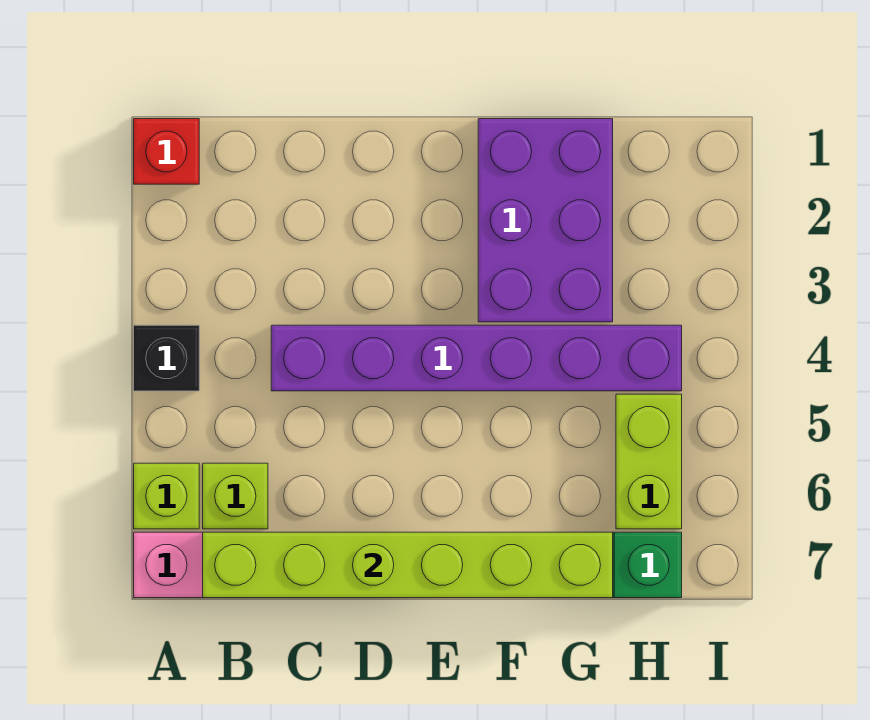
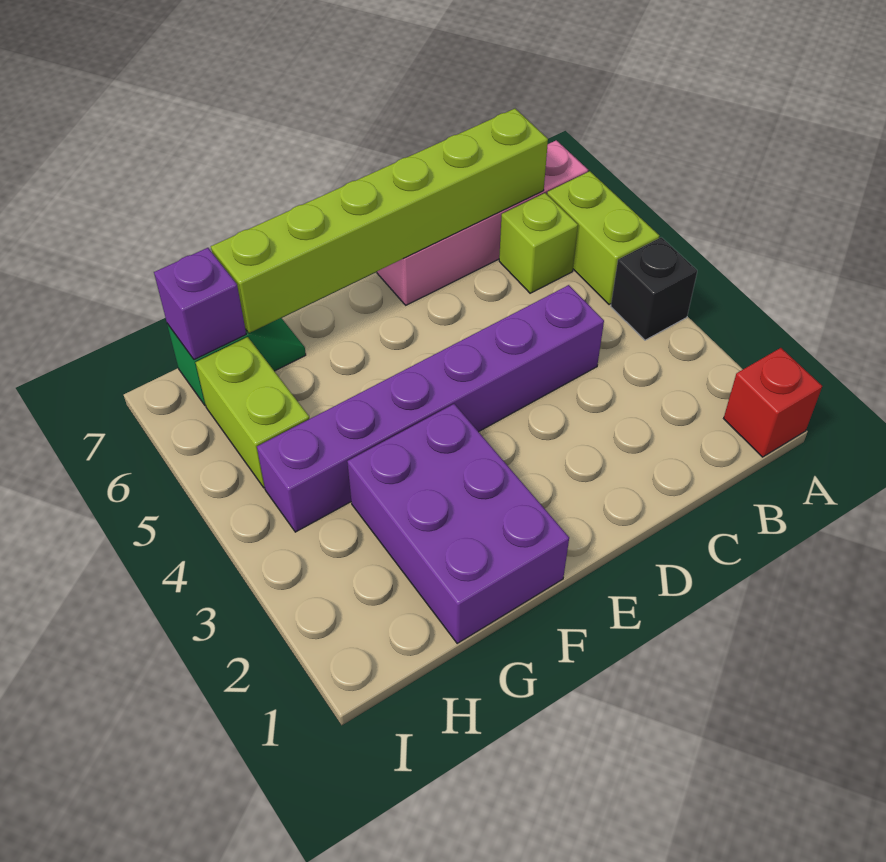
lime brick A6 level 1 -> lime brick A5:A6 level 1
none -> purple brick H7 level 2

